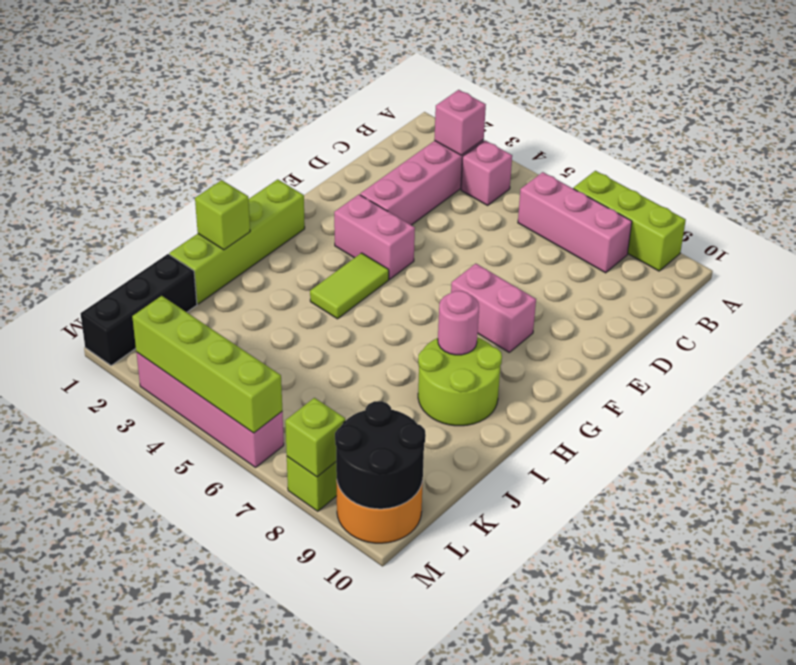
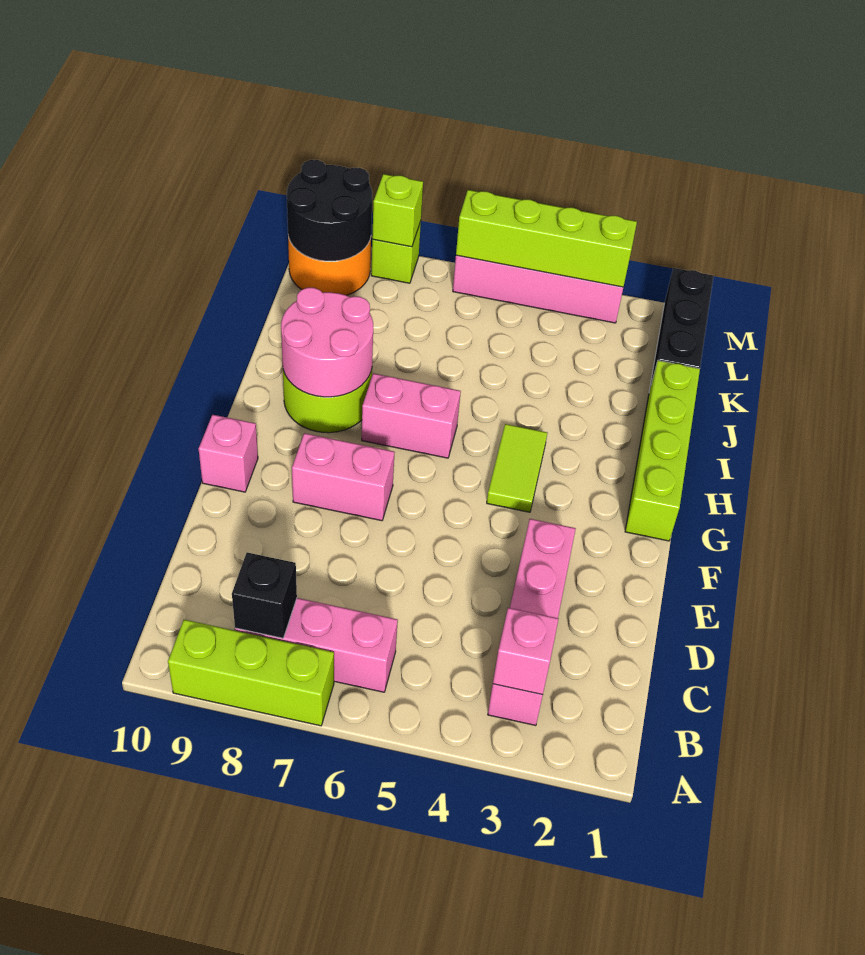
pink brick B4 level 1 -> pink brick F10 level 1
none -> black brick B8 level 2
pink brick F3:F4 level 1 -> pink brick H6:H7 level 1
pink round brick H8 level 2 -> pink round brick H8:I9 level 2
lime brick I1 level 2 -> none

